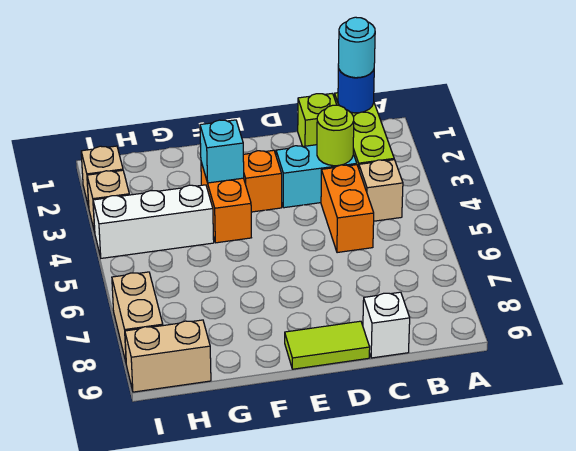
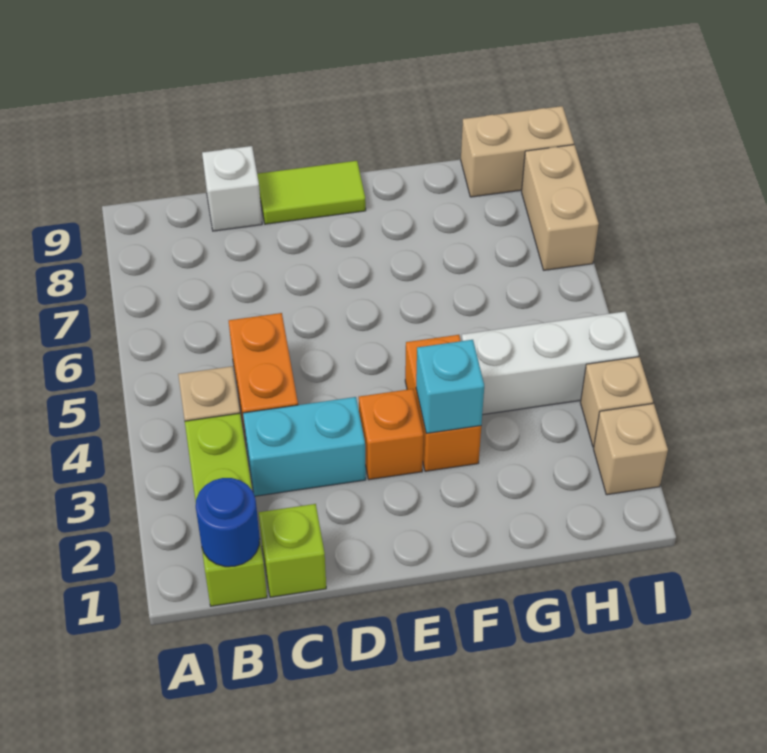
cyan round brick B1 level 3 -> none
lime round brick C3 level 2 -> none

